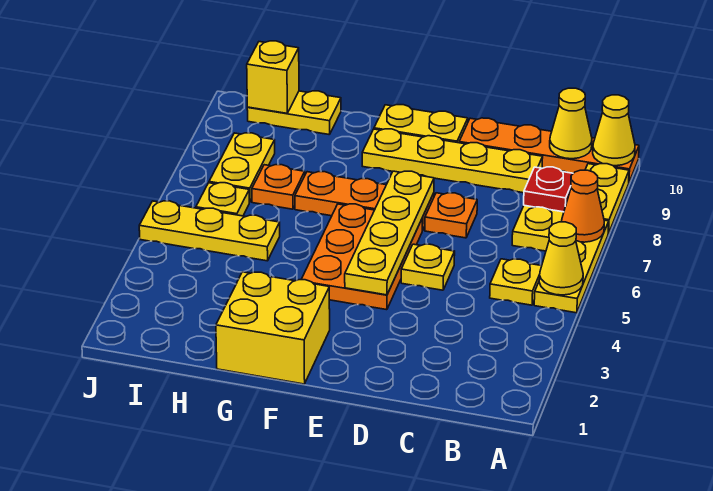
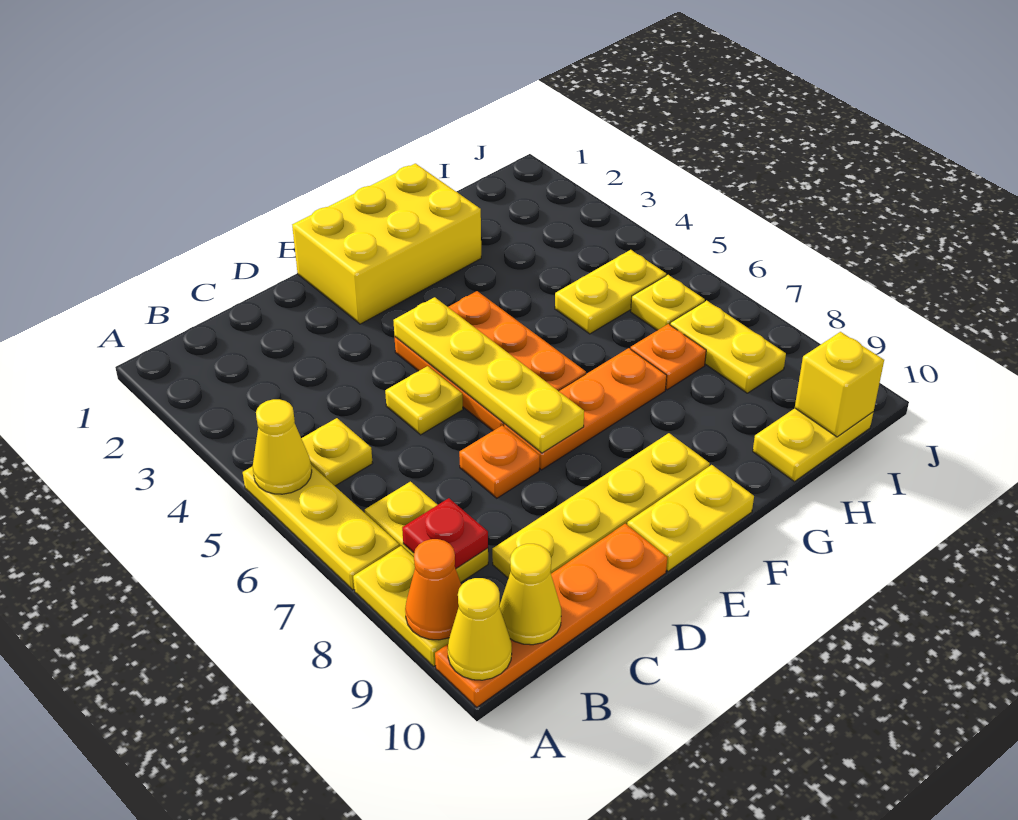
orange cone A7 level 2 -> orange cone A9 level 2
yellow brick F1:G2 level 1 -> yellow brick E1:G2 level 1
yellow plate H5:J5 level 1 -> yellow plate H5:I5 level 1

